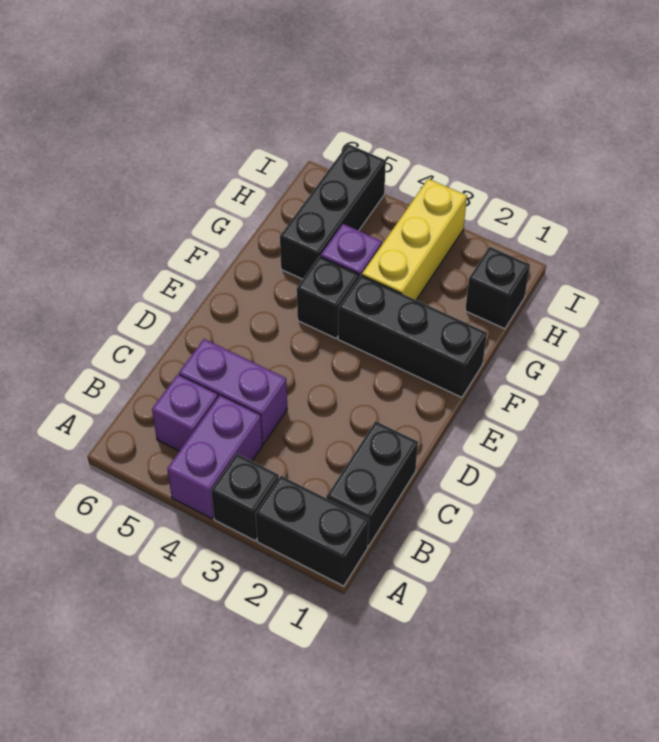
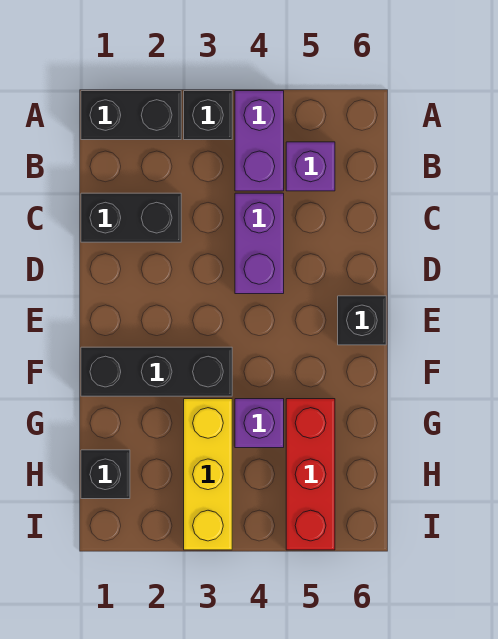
black brick B1:C1 level 1 -> black brick C1:C2 level 1
purple brick C4:C5 level 1 -> purple brick C4:D4 level 1
black brick F4 level 1 -> black brick E6 level 1
black brick G5:I5 level 1 -> red brick G5:I5 level 1

